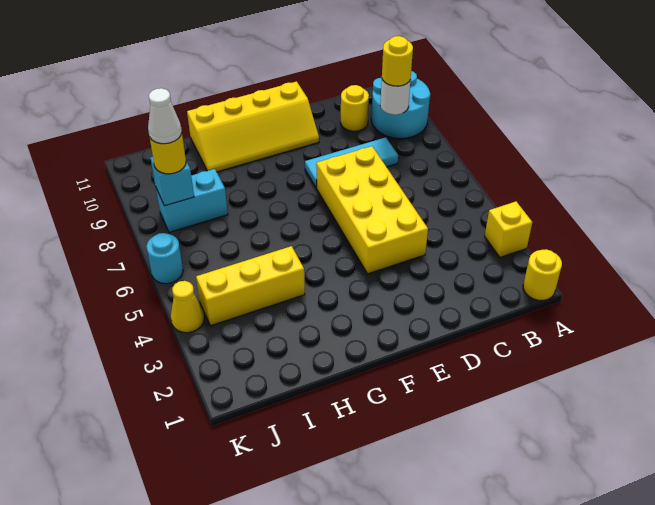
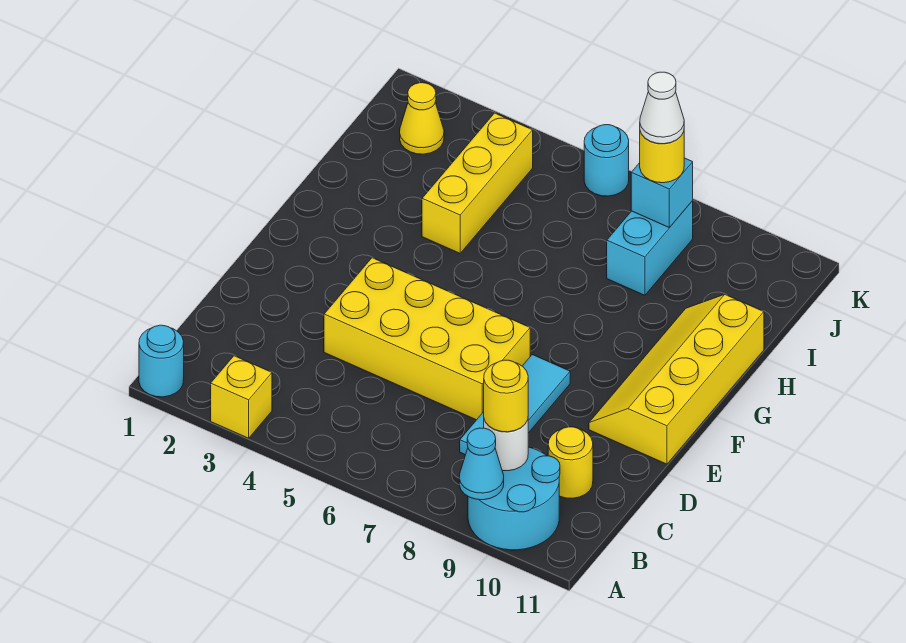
yellow round brick A1 level 1 -> cyan round brick A1 level 1
none -> cyan cone A9 level 2
yellow cone K4 level 1 -> yellow cone J2 level 1

